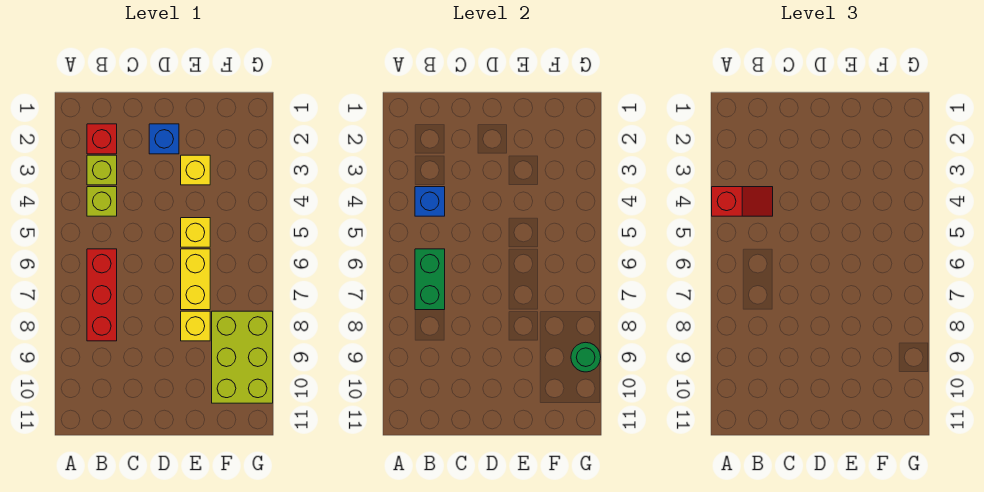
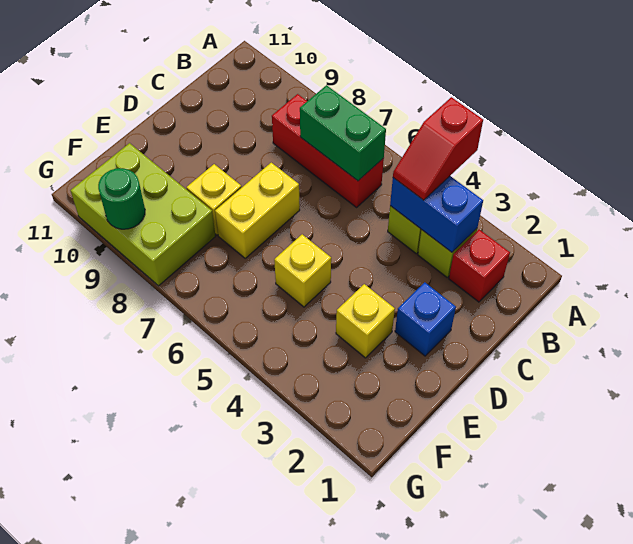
blue brick B4 level 2 -> blue brick B3:B4 level 2
yellow brick E6:E7 level 1 -> yellow brick D7:E7 level 1

